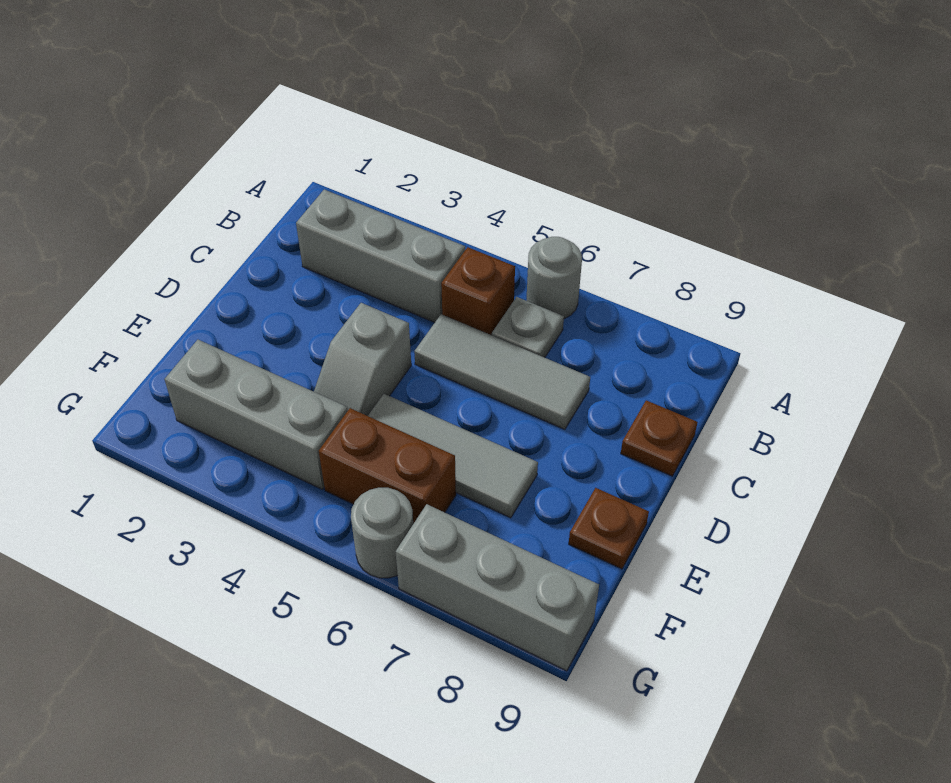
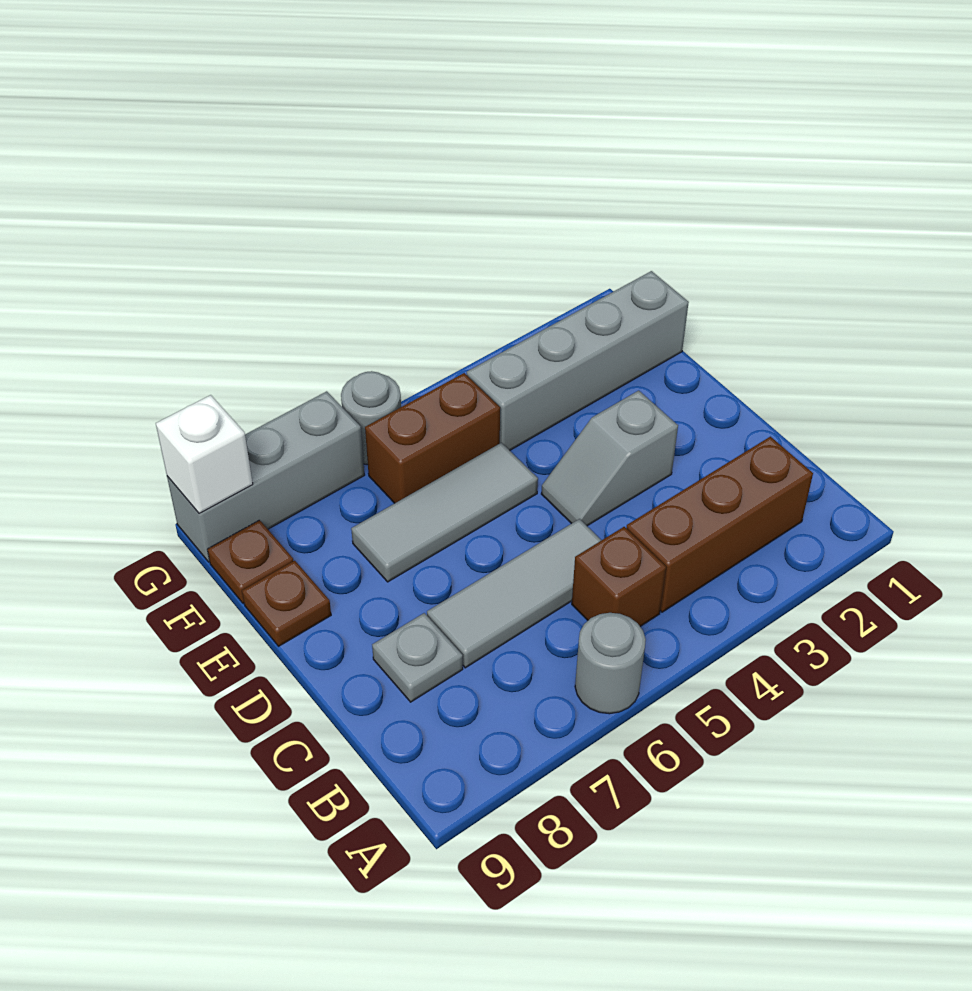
grey brick B2:B4 level 1 -> brown brick B2:B4 level 1
grey plate B6 level 1 -> grey plate C8 level 1
brown plate C9 level 1 -> brown plate F9 level 1
grey slope D4:E4 level 1 top D -> grey slope D3:D4 level 1 top 3
grey brick F2:F4 level 1 -> grey brick F1:F4 level 1
none -> white brick G9 level 2

